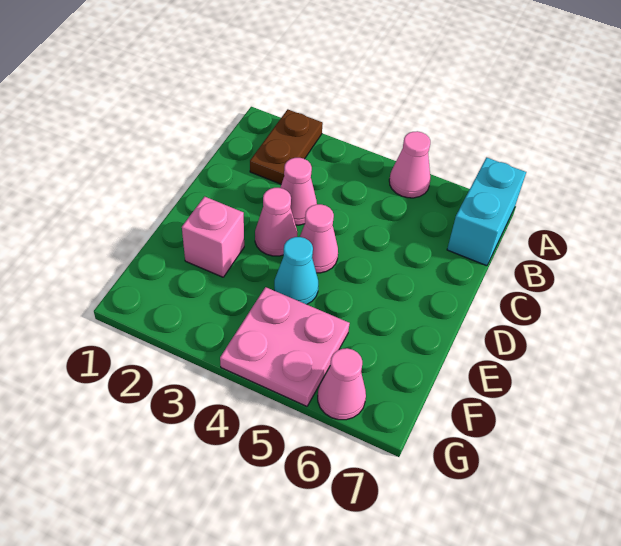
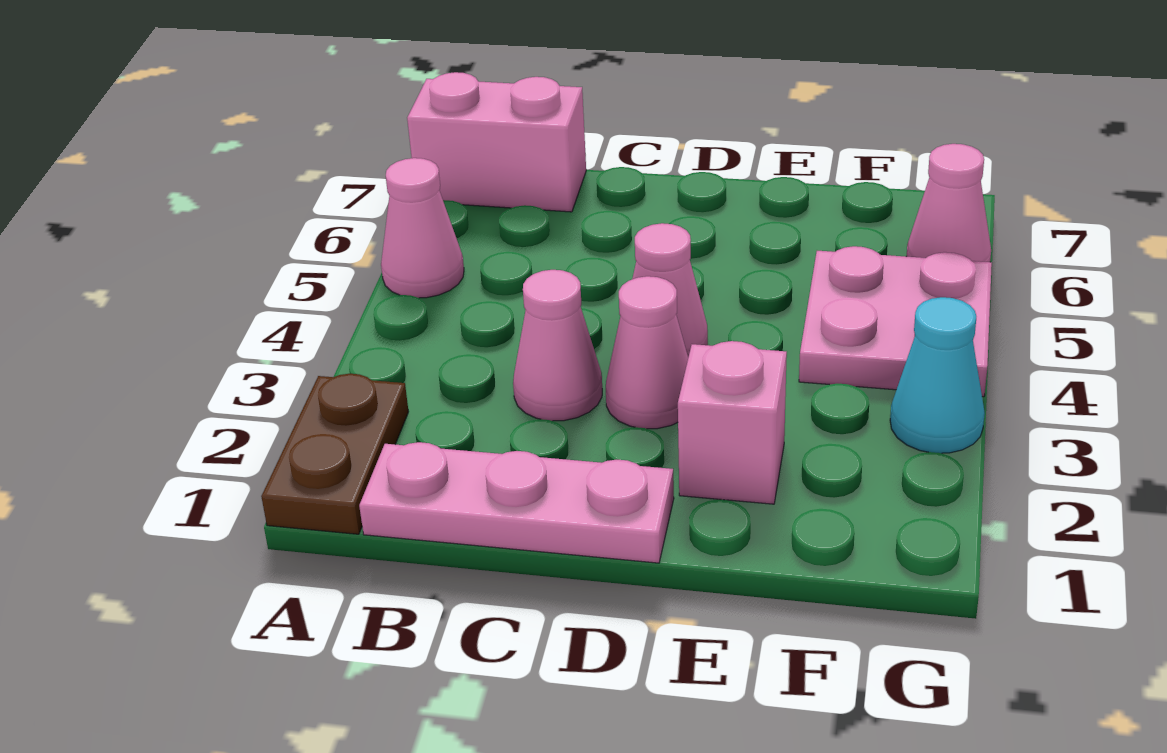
brown plate A2:B2 level 1 -> brown plate A1:A2 level 1
cyan brick A7:B7 level 1 -> pink brick A7:B7 level 1
none -> pink plate B1:D1 level 1
cyan cone E4 level 1 -> cyan cone G3 level 1

